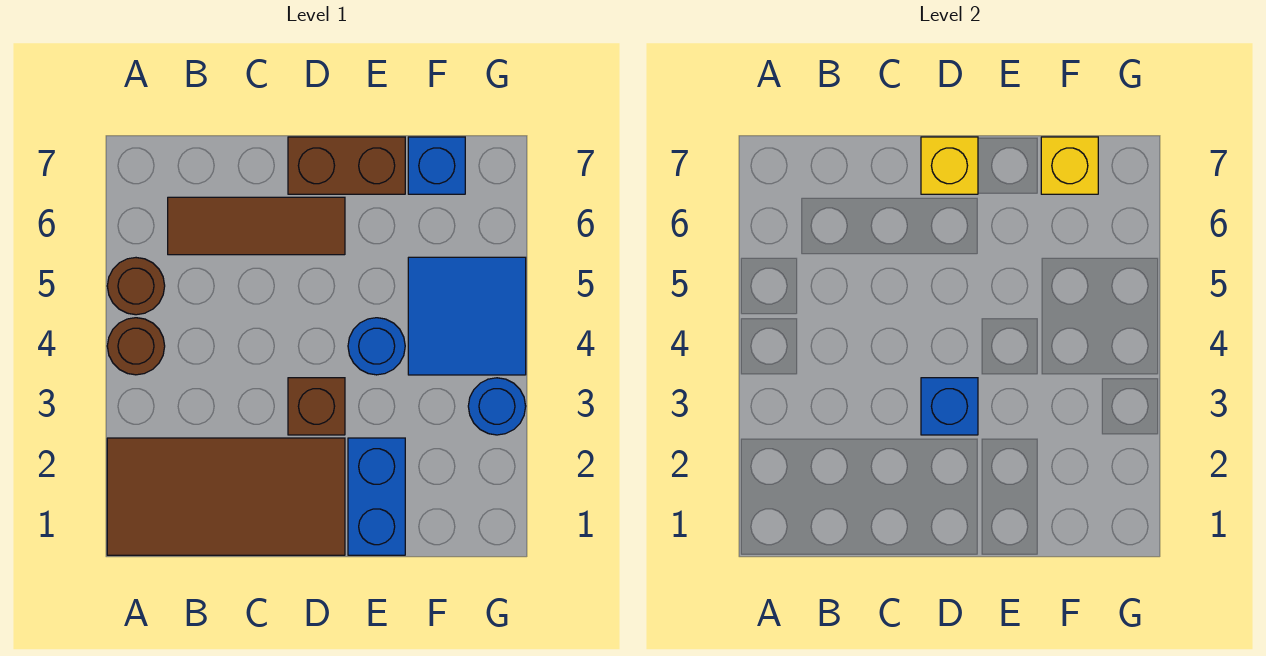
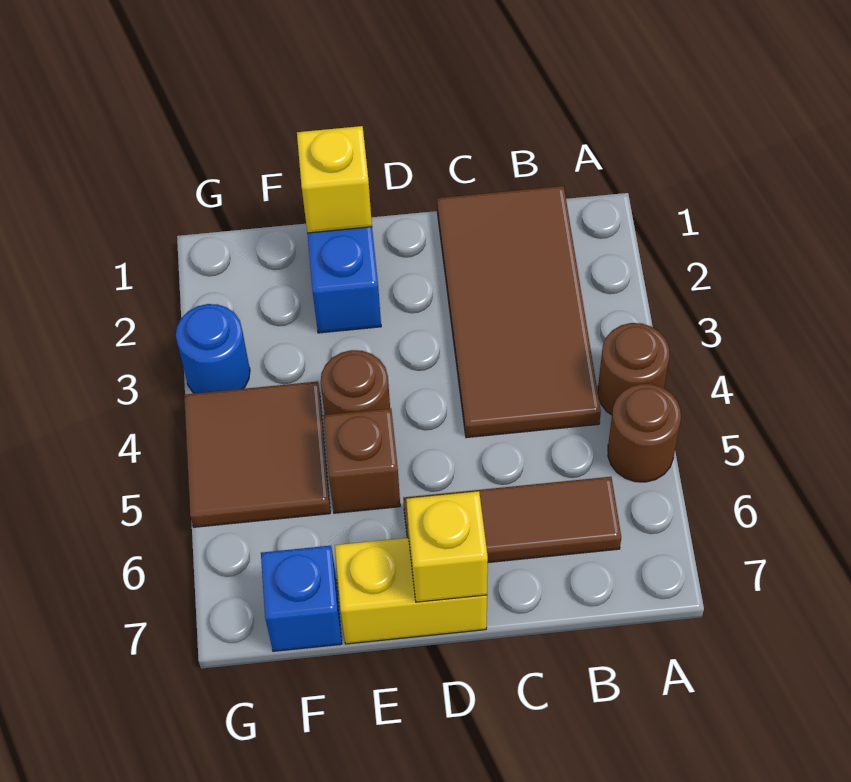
brown tile A1:D2 level 1 -> brown tile B1:C4 level 1
brown brick D3 level 1 -> brown brick E5 level 1
blue brick D3 level 2 -> none
brown brick D7:E7 level 1 -> yellow brick D7:E7 level 1
blue round brick E4 level 1 -> brown round brick E4 level 1
blue tile F4:G5 level 1 -> brown tile F4:G5 level 1
yellow brick F7 level 2 -> yellow brick E1 level 2

